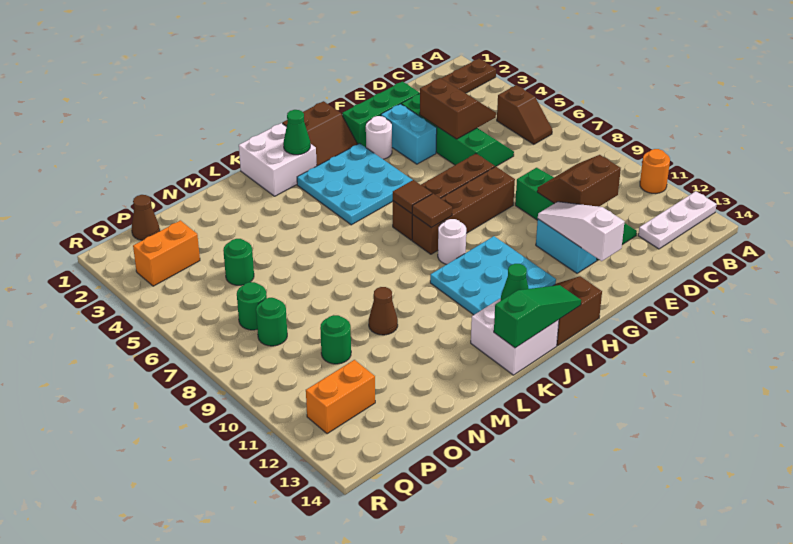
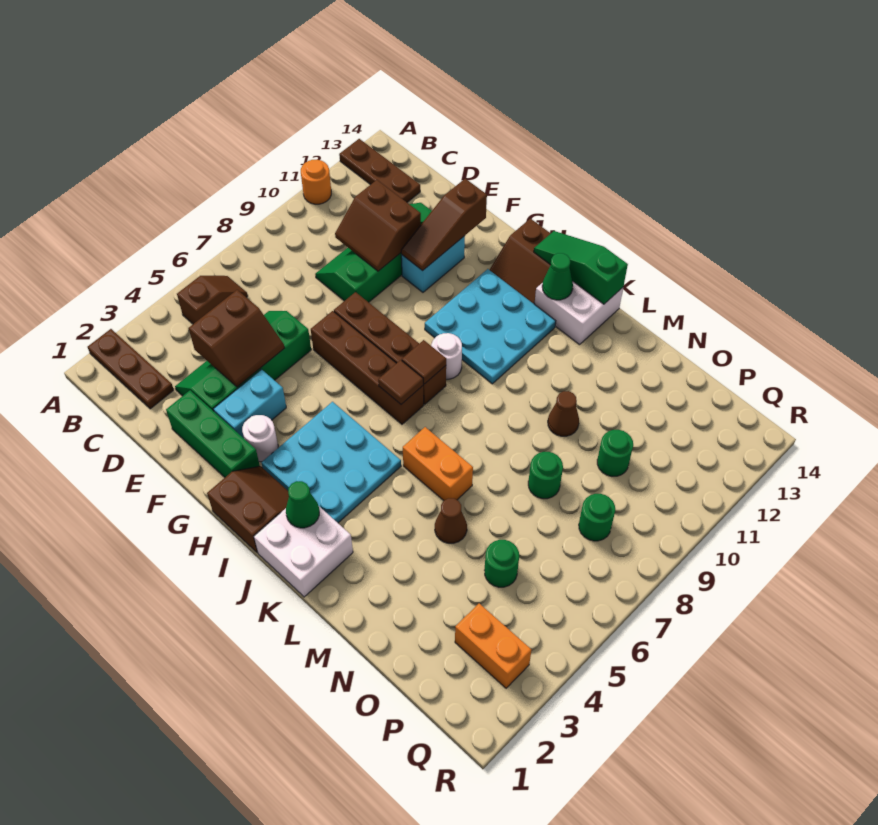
white plate A13:C13 level 1 -> brown plate A13:C13 level 1
brown slope D4:E5 level 2 top E -> brown slope D4:E5 level 2 top D
white slope F11:F13 level 2 top 13 -> brown slope F11:F13 level 2 top 13
brown cone P1 level 1 -> brown cone M5 level 1
green round brick P7 level 1 -> green round brick N8 level 1
orange brick P12:Q12 level 1 -> orange brick K6:L6 level 1

